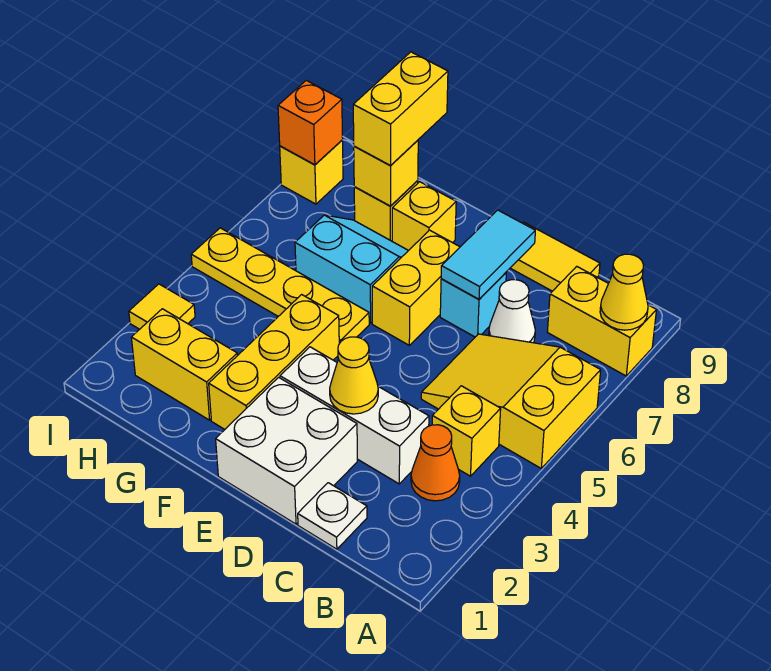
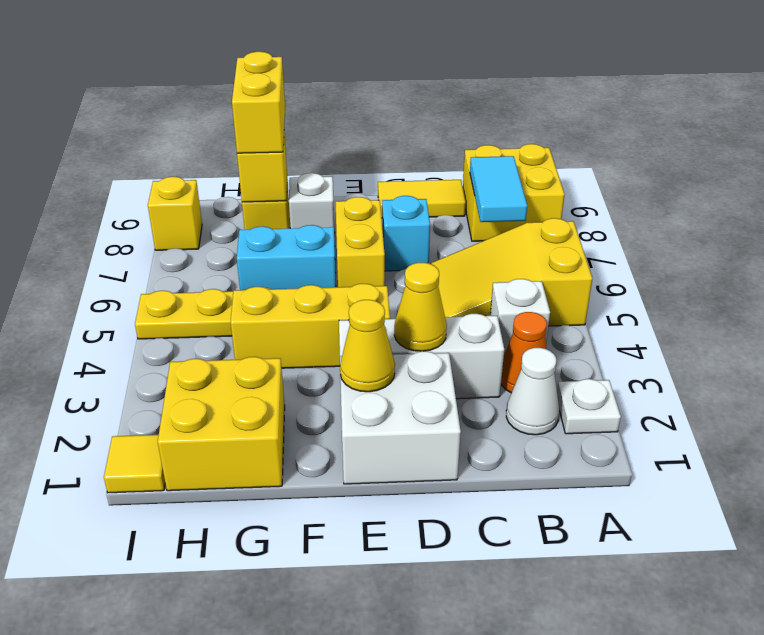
yellow brick A8:B8 level 1 -> yellow brick A8:B9 level 1
yellow cone A8 level 2 -> yellow cone E2 level 2
yellow brick B4 level 1 -> white brick B4 level 1
white plate C1 level 1 -> white plate A2 level 1
white cone C7 level 1 -> white cone B2 level 1
cyan tile D7:D8 level 2 -> cyan tile B7:B8 level 2
yellow brick F2:F4 level 1 -> yellow brick E4:G4 level 1
yellow brick F8 level 1 -> white brick F8 level 1
yellow brick G2:H2 level 1 -> yellow brick G1:H2 level 1
yellow tile I3 level 1 -> yellow tile I1 level 1
orange brick I8 level 2 -> none

